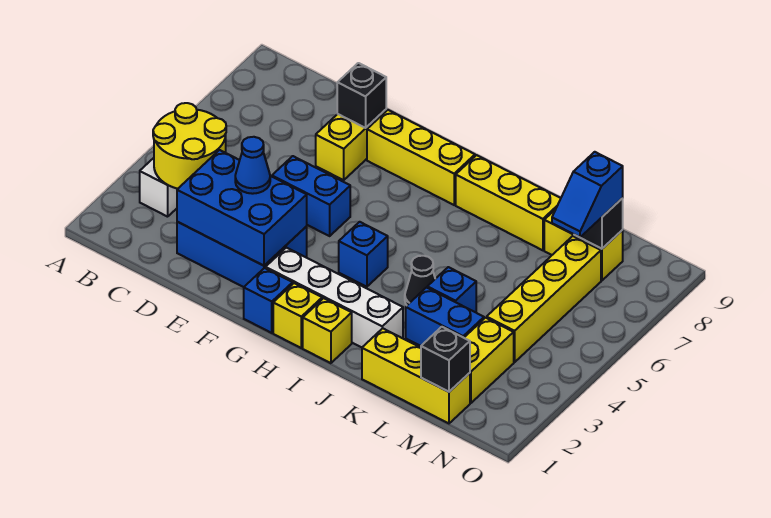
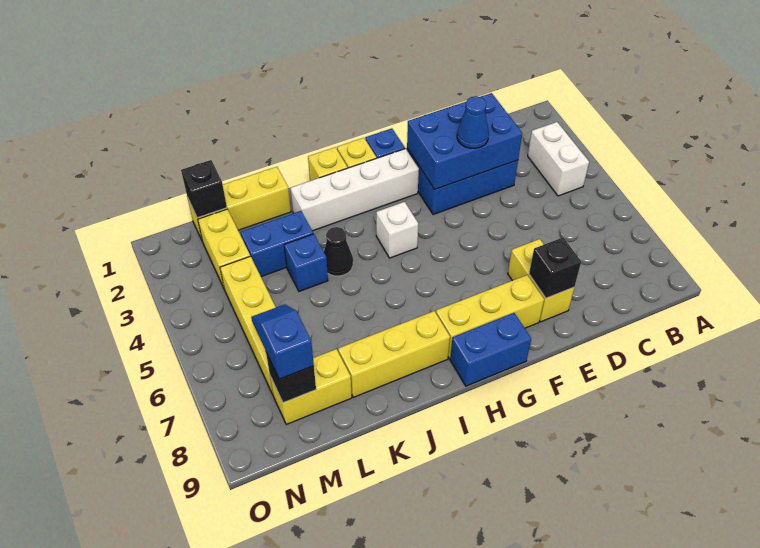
yellow round brick B3:C4 level 2 -> none
blue brick E5:F5 level 1 -> blue brick G9:H9 level 1
blue brick H4 level 1 -> white brick H4 level 1

